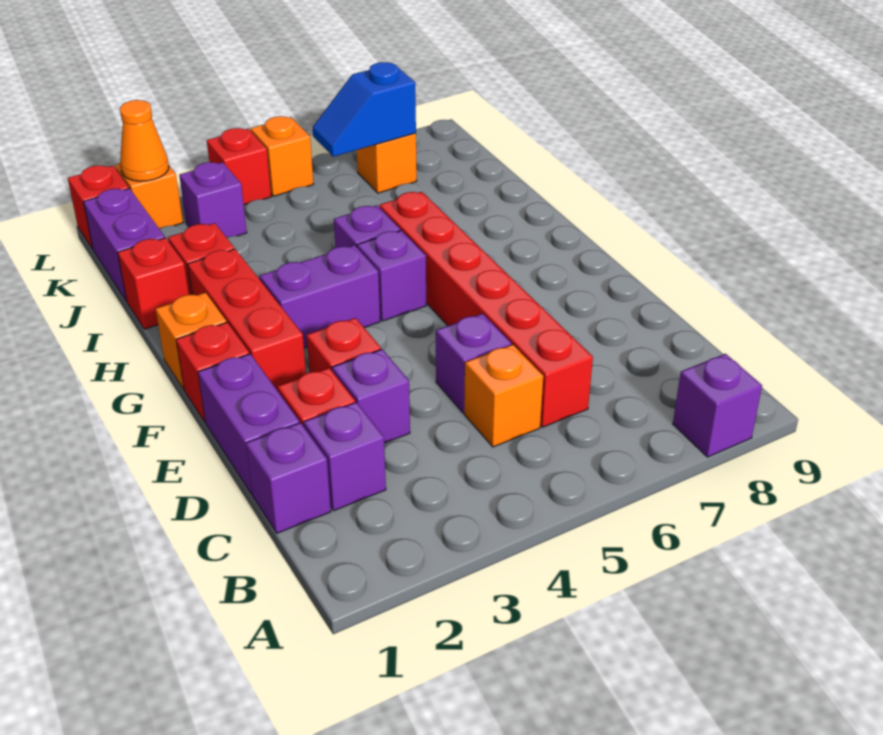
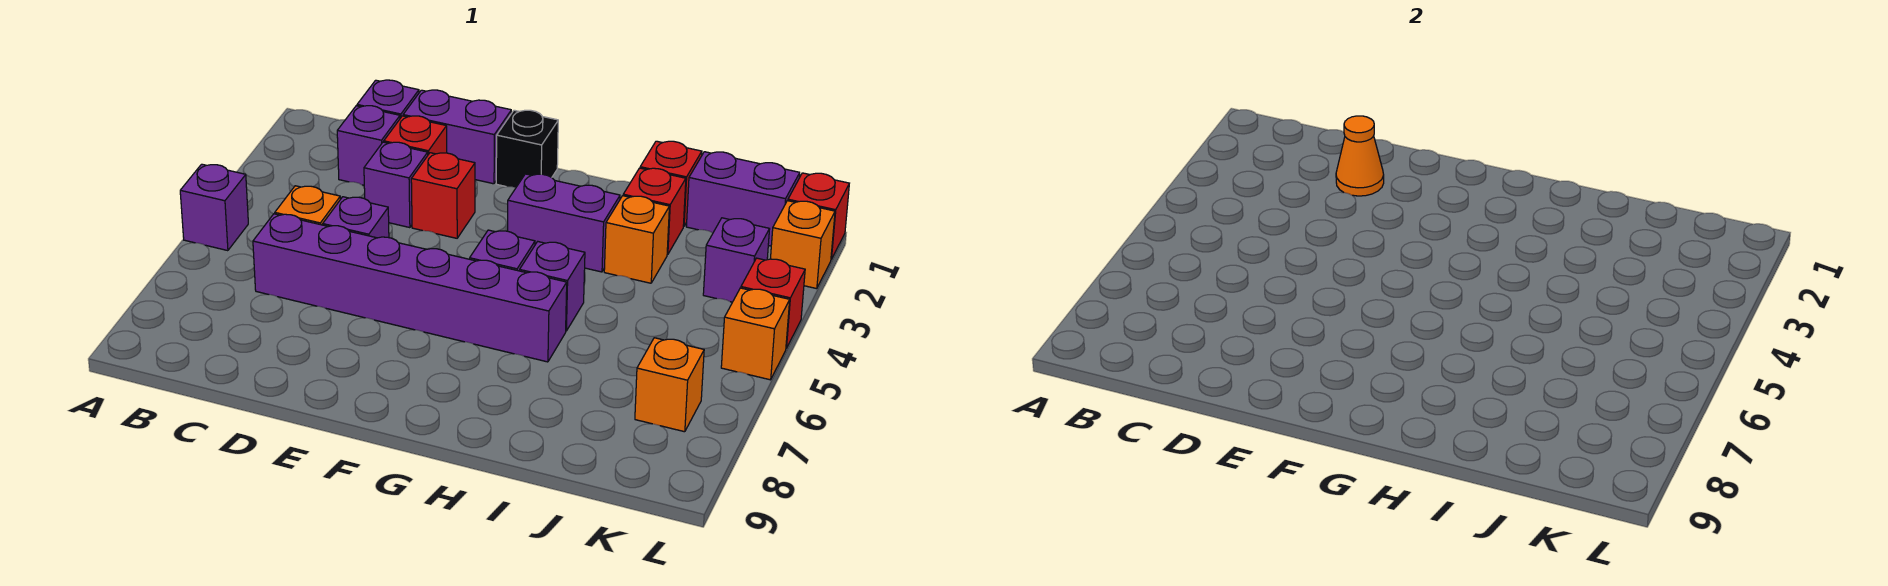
purple brick A8 level 1 -> purple brick A5 level 1
red brick C6:H6 level 1 -> purple brick C6:H6 level 1
red brick F1 level 1 -> black brick F1 level 1
red brick F2:H2 level 1 -> none
orange brick G1 level 1 -> orange brick I3 level 1
purple brick G3:G4 level 1 -> purple brick G3:H3 level 1
blue slope K6:K7 level 2 top 7 -> none
orange cone L2 level 2 -> orange cone D2 level 2

